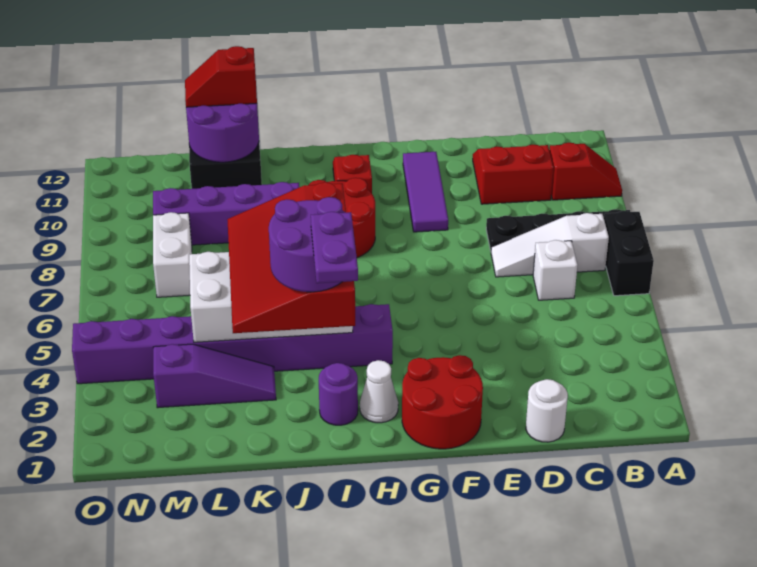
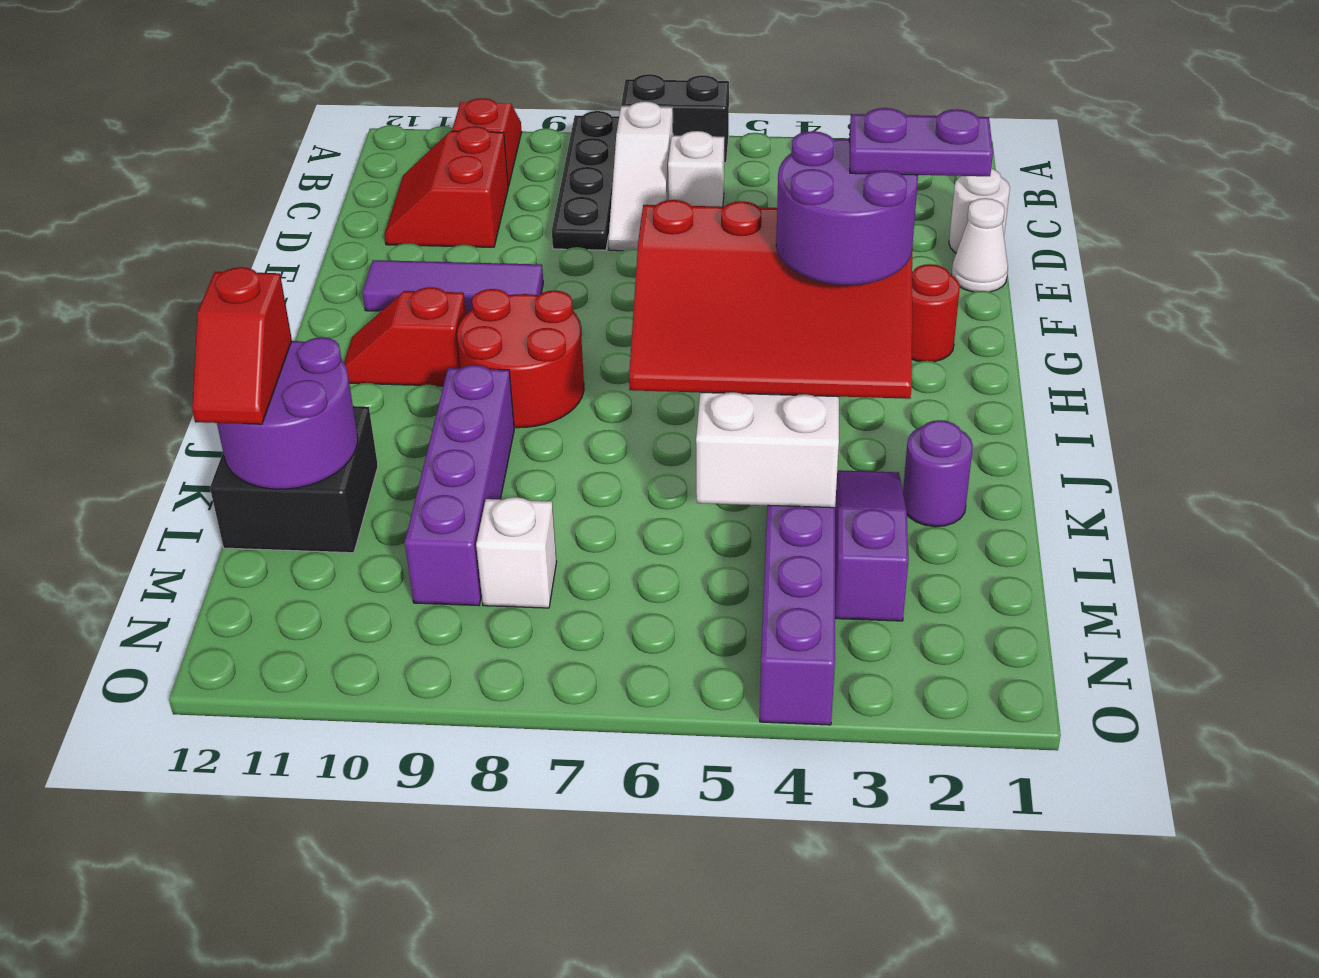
red round brick F1:G2 level 1 -> red round brick G2 level 1
white cone H2 level 1 -> white cone E1 level 1
purple round brick I2 level 1 -> purple round brick K2 level 1
white brick M7:M8 level 1 -> white brick M8 level 1

